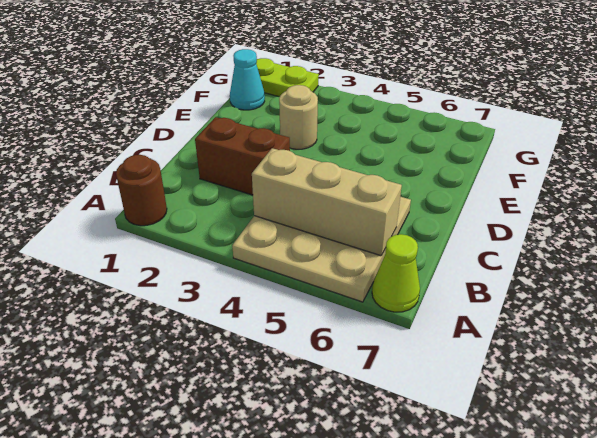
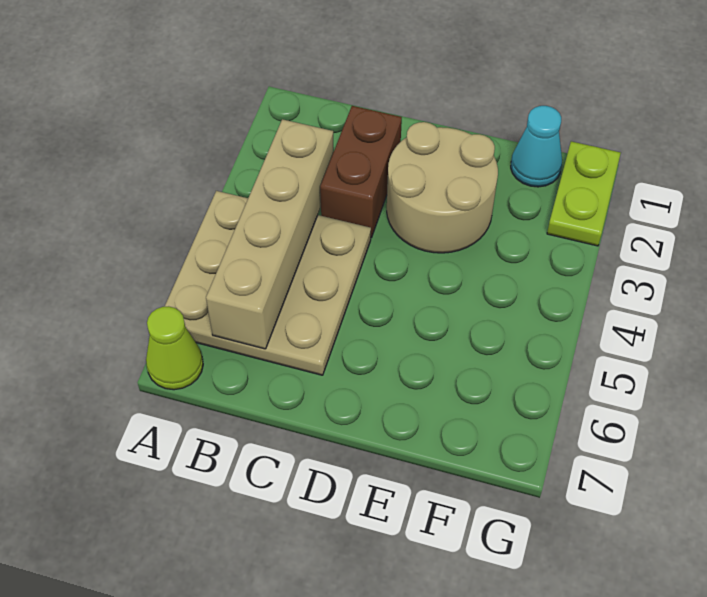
brown round brick A1 level 1 -> none
tan brick B4:B6 level 2 -> tan brick B3:B6 level 2
tan round brick E3 level 1 -> tan round brick D2:E3 level 1

